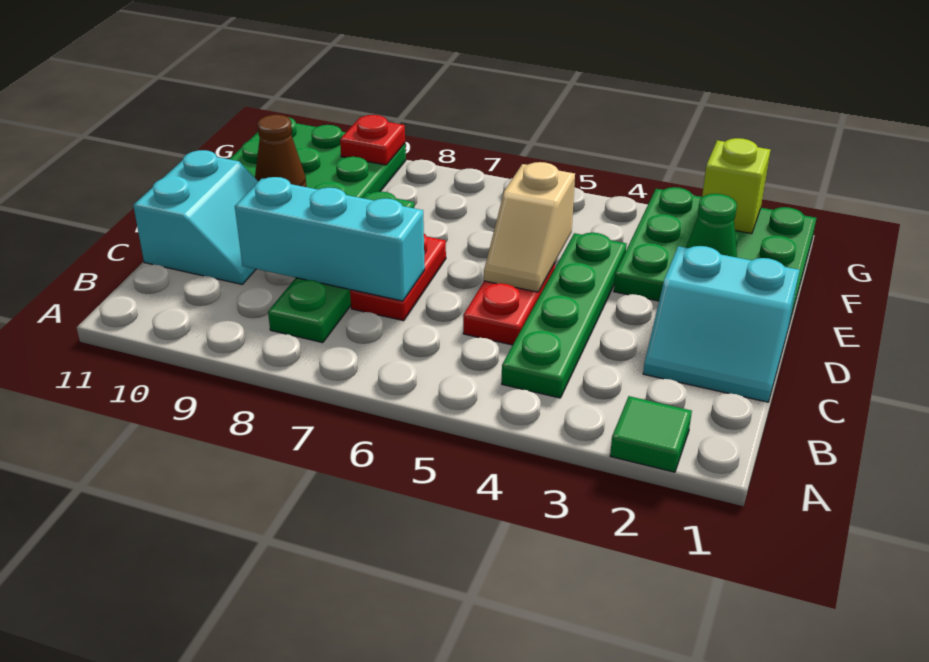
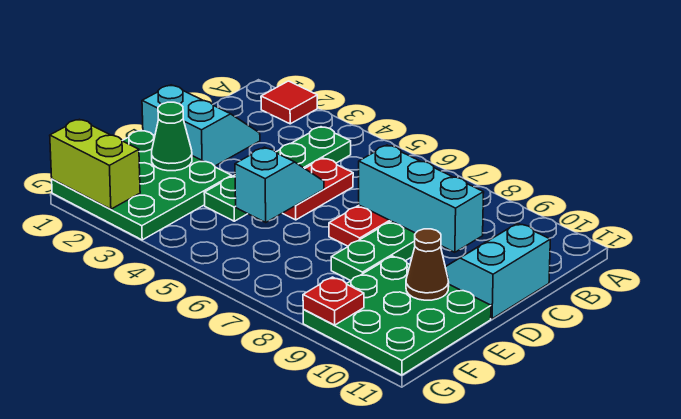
green tile A2 level 1 -> red tile A2 level 1
tan slope D5:E5 level 2 top E -> cyan slope D5:E5 level 2 top E
lime brick G2 level 2 -> lime brick G1:G2 level 2

